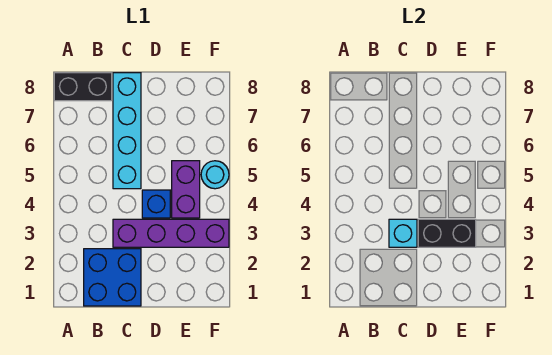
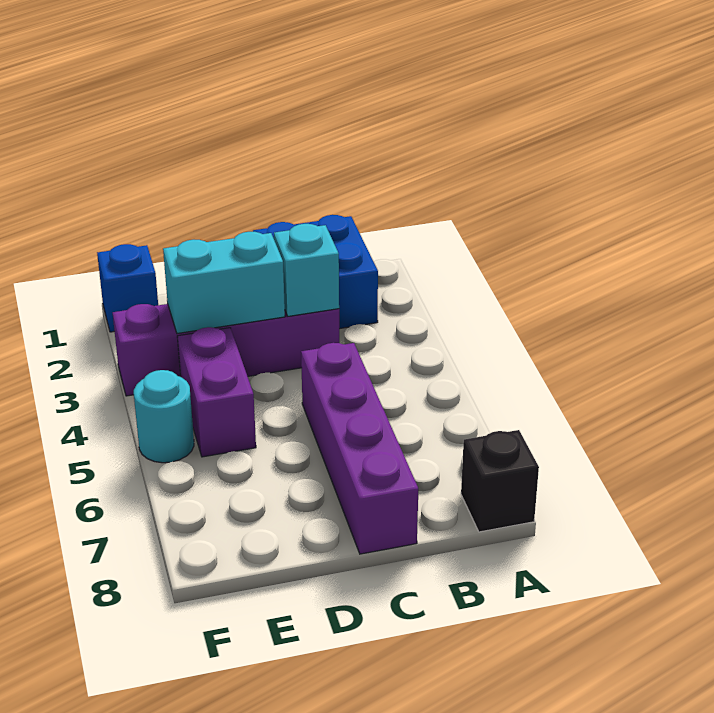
black brick A8:B8 level 1 -> black brick A8 level 1
cyan brick C5:C8 level 1 -> purple brick C5:C8 level 1
black brick D3:E3 level 2 -> cyan brick D3:E3 level 2
blue brick D4 level 1 -> blue brick F1 level 1

